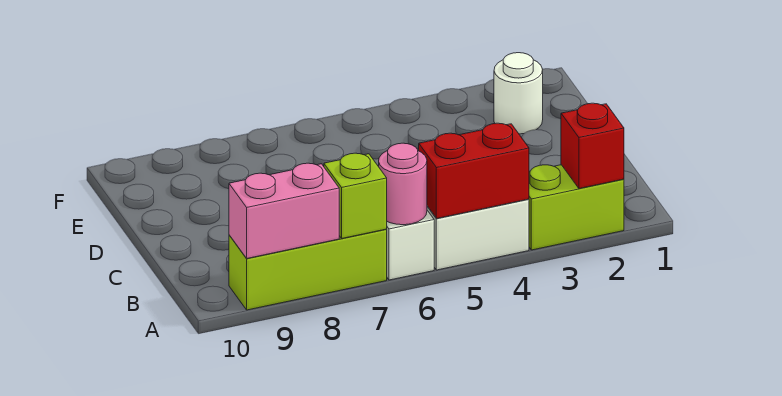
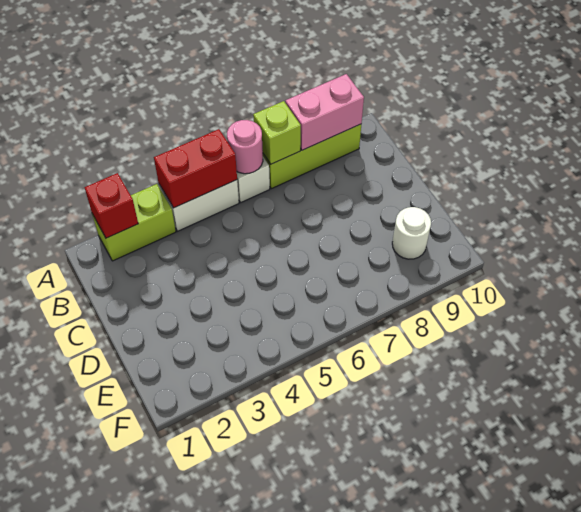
white round brick E2 level 1 -> white round brick E9 level 1

